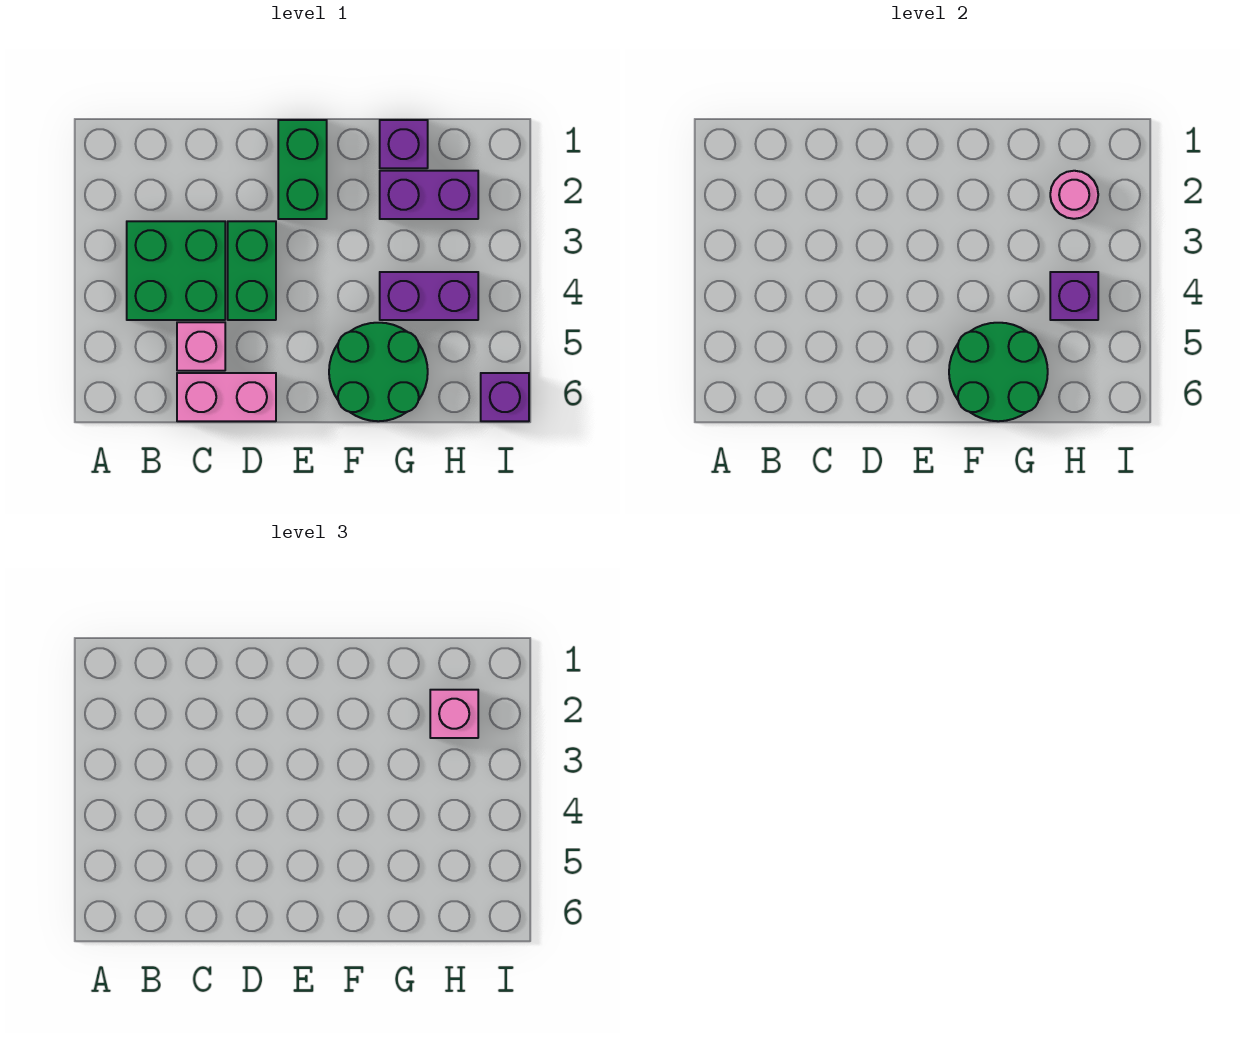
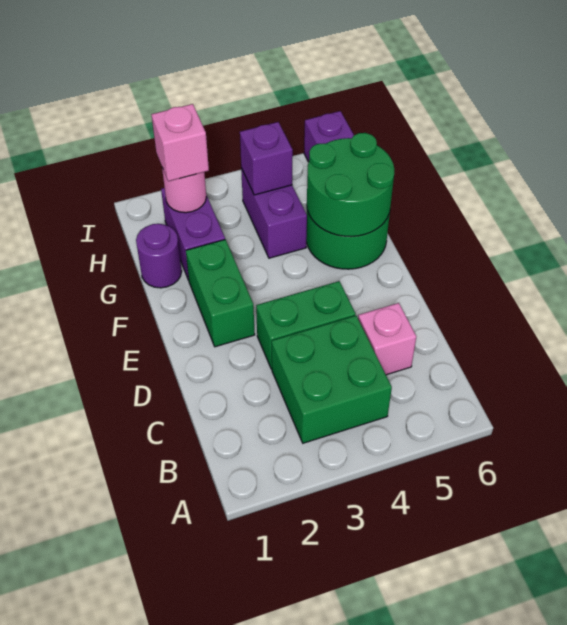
pink brick C6:D6 level 1 -> none
green brick E1:E2 level 1 -> green brick E2:F2 level 1
purple brick G1 level 1 -> purple round brick G1 level 1

